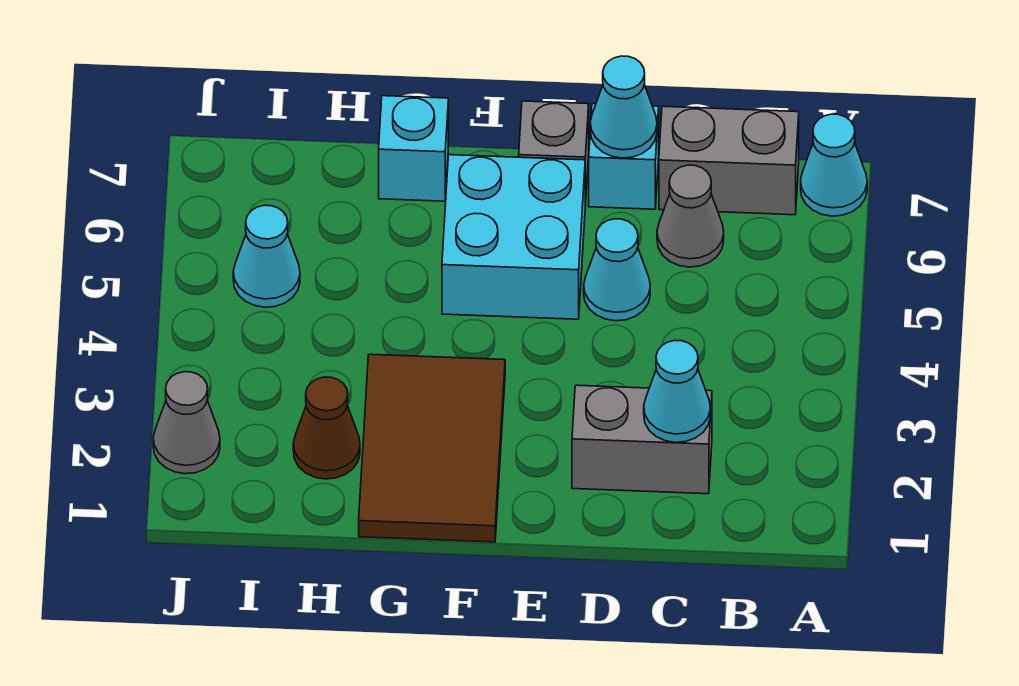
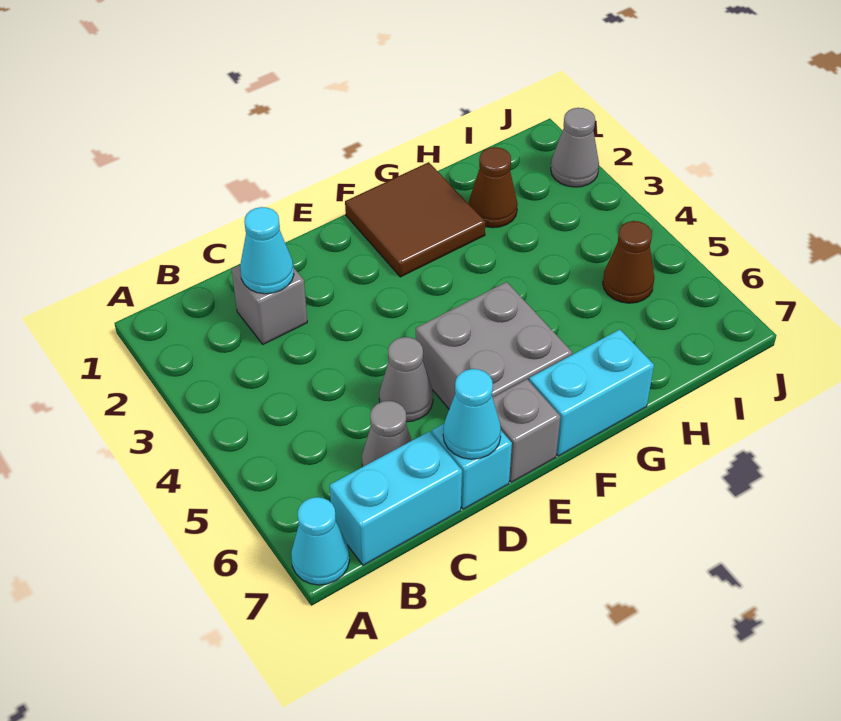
grey brick B7:C7 level 1 -> cyan brick B7:C7 level 1
grey brick C2:D2 level 1 -> grey brick C2 level 1
cyan cone D5 level 1 -> grey cone D5 level 1
cyan brick E5:F6 level 1 -> grey brick E5:F6 level 1
brown tile F1:G3 level 1 -> brown tile F1:G2 level 1
cyan brick G7 level 1 -> cyan brick F7:G7 level 1
cyan cone I5 level 1 -> brown cone I5 level 1

